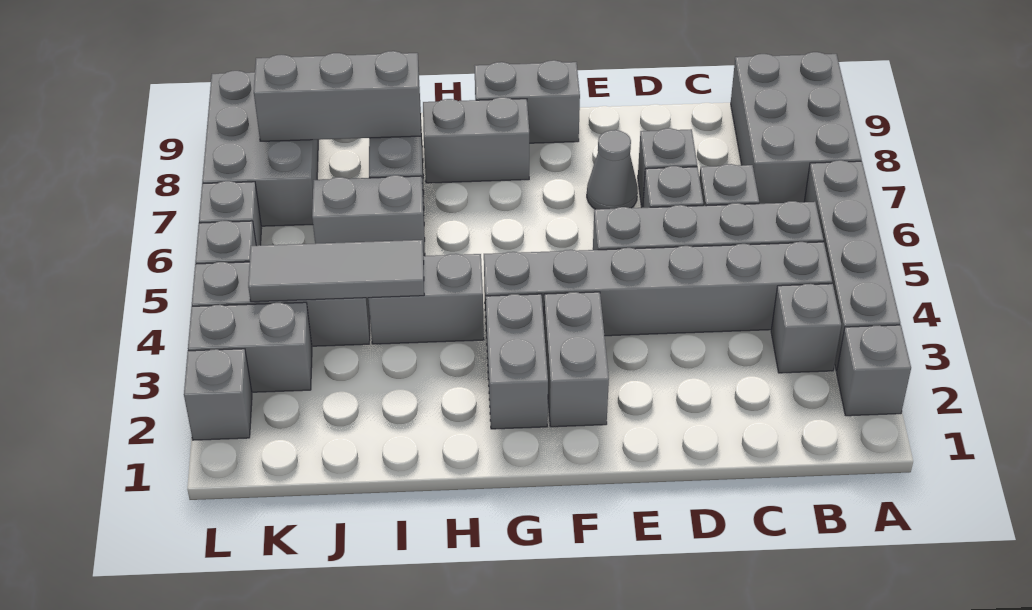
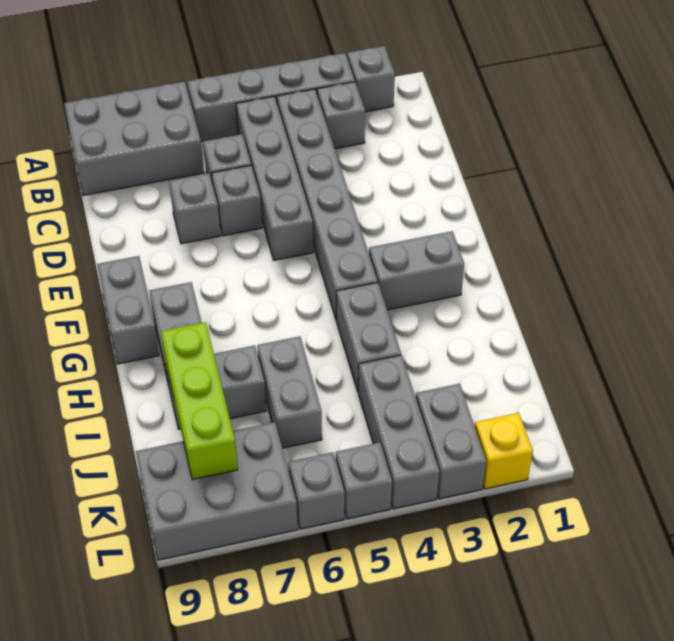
grey cone E7 level 1 -> none
grey brick F2:F3 level 1 -> none
grey tile I4:K4 level 2 -> none
grey brick I8:K8 level 2 -> lime brick I8:K8 level 2
grey brick L2 level 1 -> yellow brick L2 level 1

